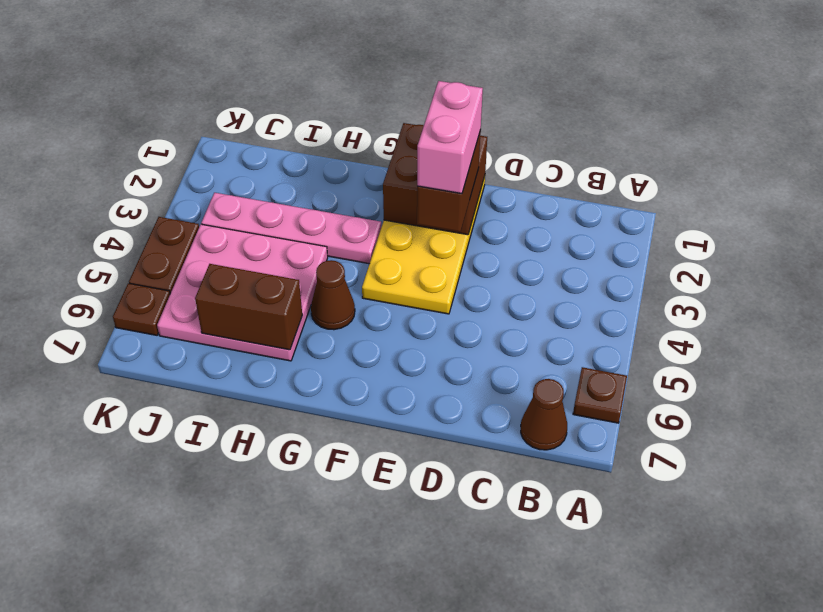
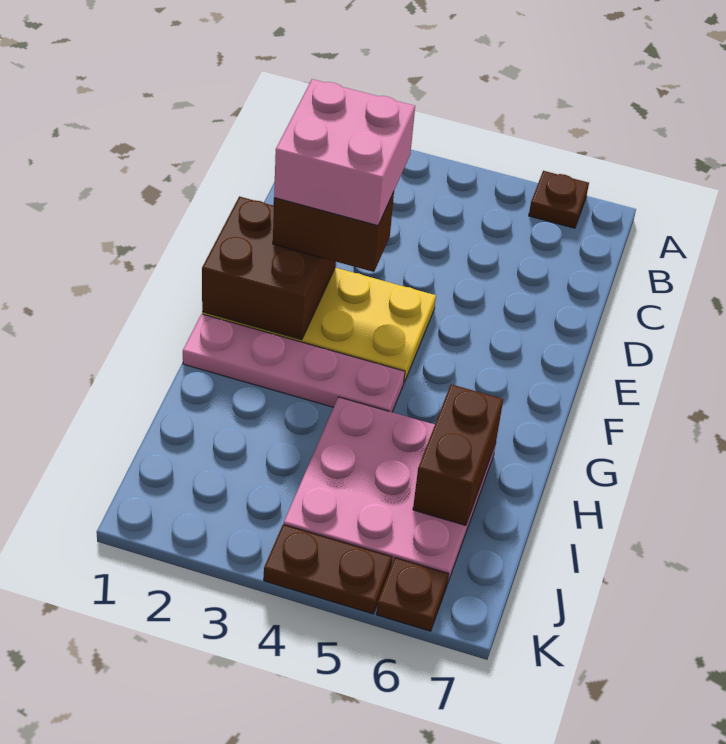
brown cone B7 level 1 -> none
pink brick E2:E3 level 4 -> pink brick D2:E3 level 4
pink plate G3:J3 level 1 -> pink plate G1:G4 level 1
brown cone G5 level 1 -> none

